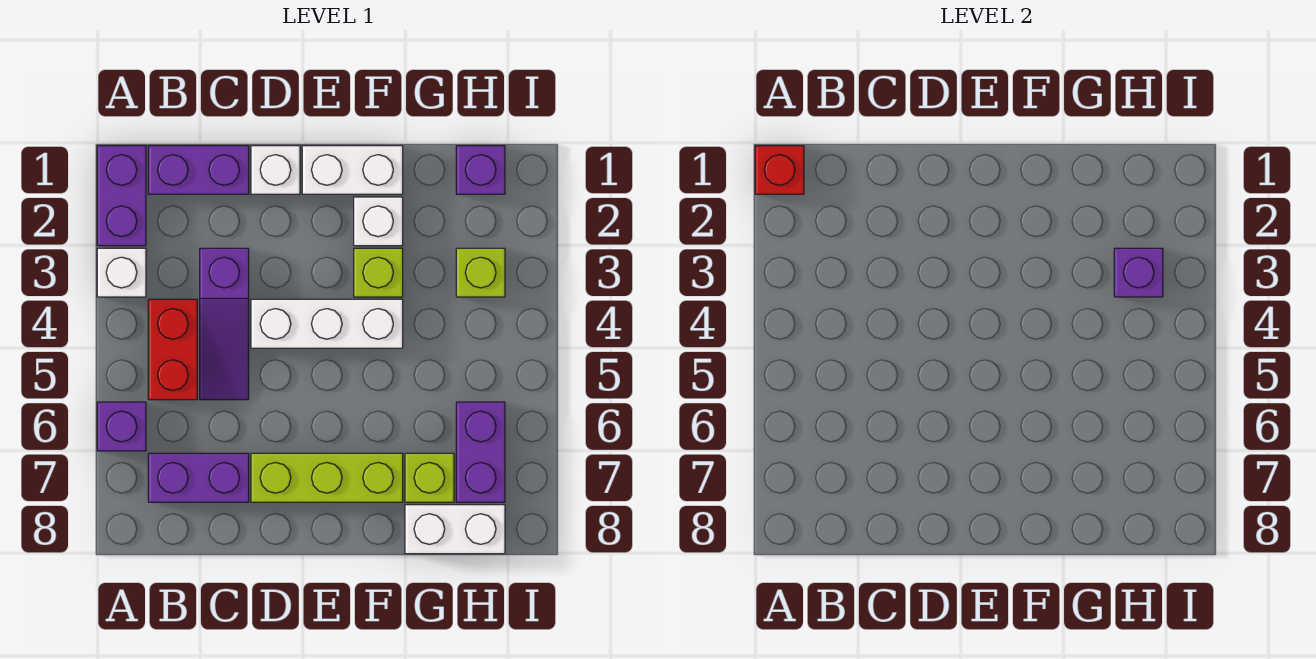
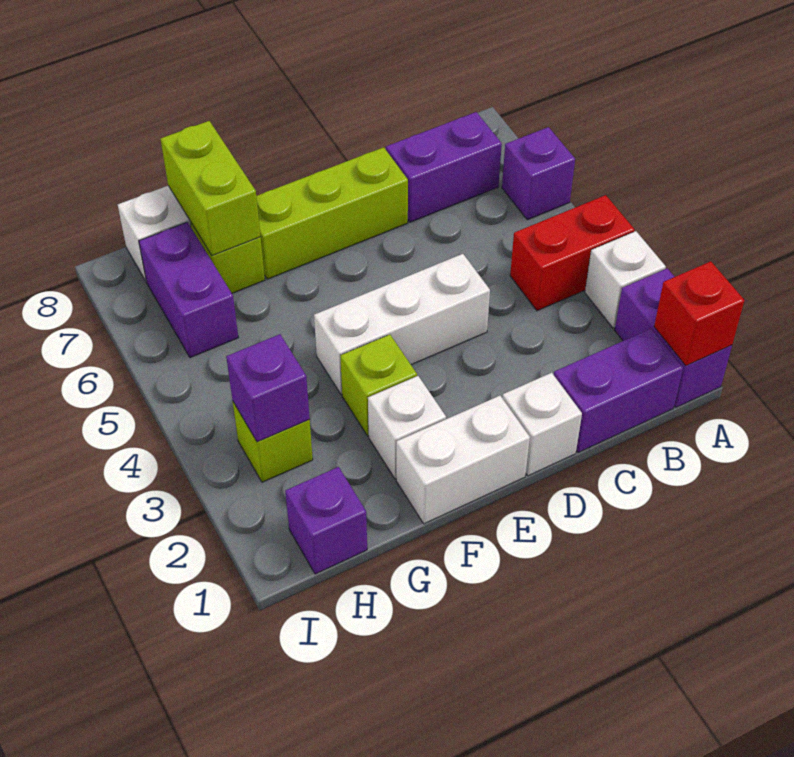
red brick B4:B5 level 1 -> red brick A4:B4 level 1
purple slope C3:C5 level 1 top 3 -> none
none -> lime brick G7:G8 level 2

